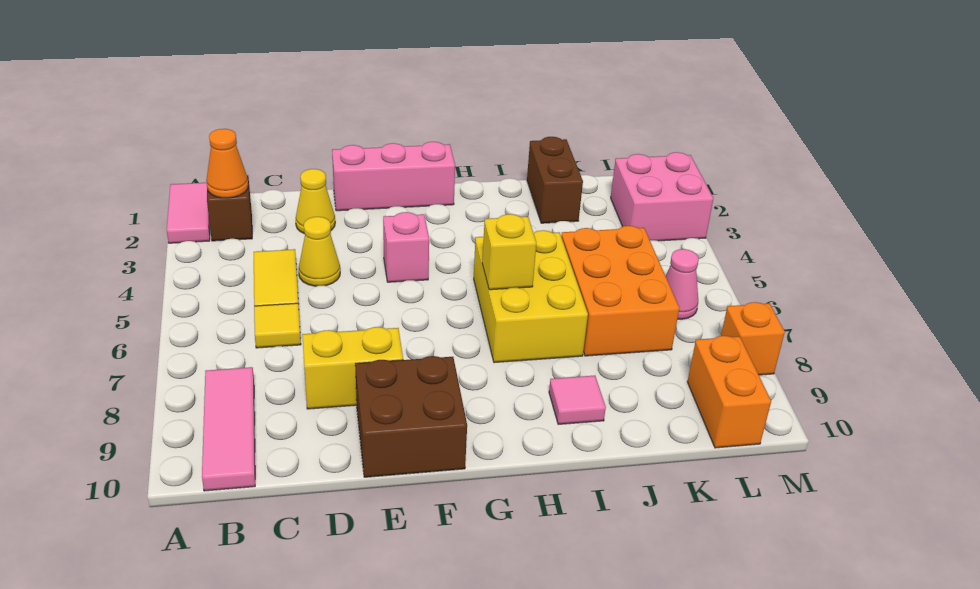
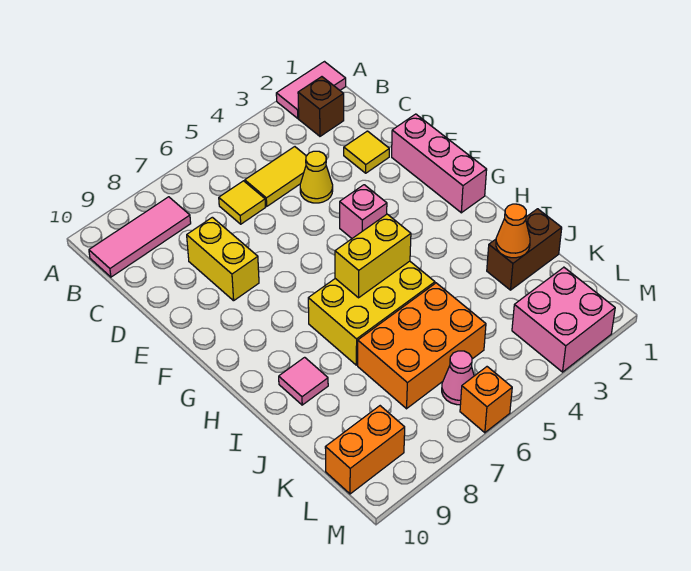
orange cone B2 level 2 -> orange cone J2 level 2
yellow cone D2 level 1 -> yellow tile D2 level 1
brown brick E9:F10 level 1 -> none
yellow brick H6 level 2 -> yellow brick H5:H6 level 2
orange brick M8 level 1 -> orange brick M6 level 1

